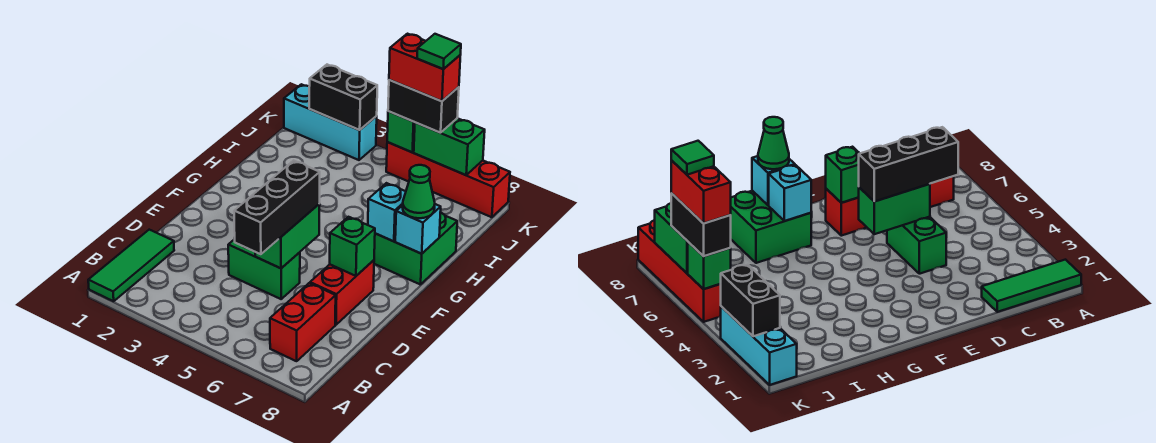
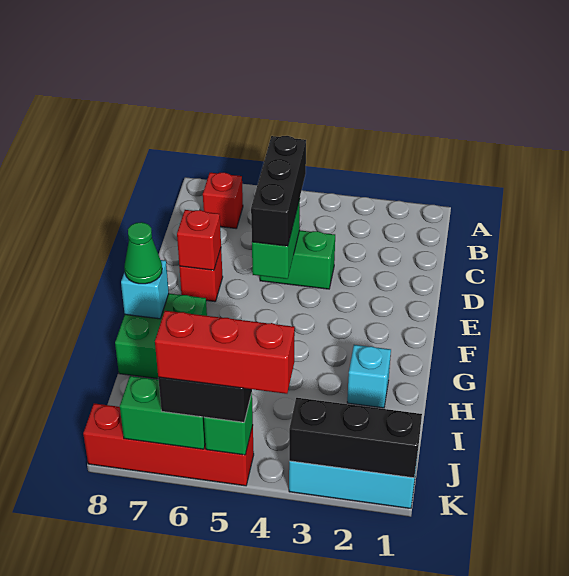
green tile A1:C1 level 1 -> none
red brick B7:C7 level 1 -> red brick B7 level 1
red brick D7:E7 level 1 -> red brick E7 level 1
green brick E7 level 2 -> red brick E7 level 2
cyan brick G7 level 2 -> cyan brick H2 level 1
black brick K2:K3 level 2 -> black brick K1:K3 level 2
red brick K5:K6 level 4 -> red brick K4:K6 level 4
green tile K6 level 5 -> none

